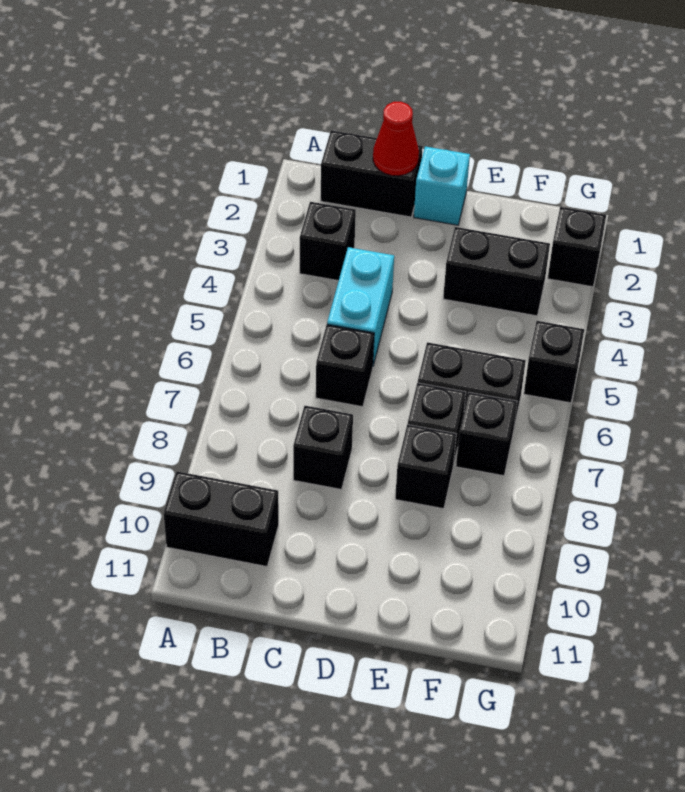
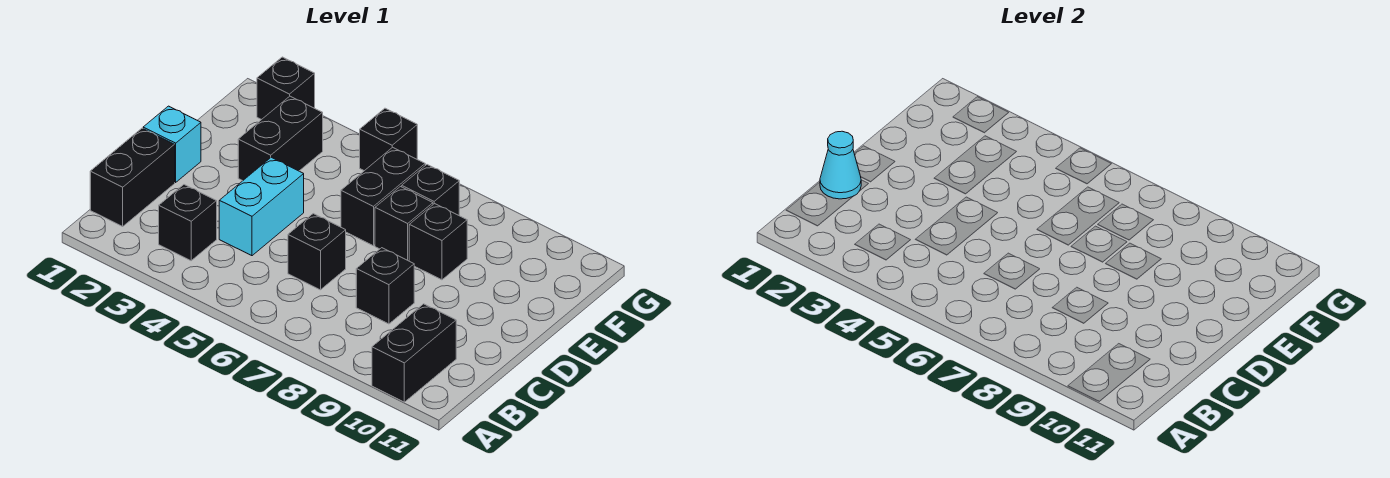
red cone C1 level 2 -> cyan cone C1 level 2
cyan brick C4:C5 level 1 -> cyan brick C4:D4 level 1

